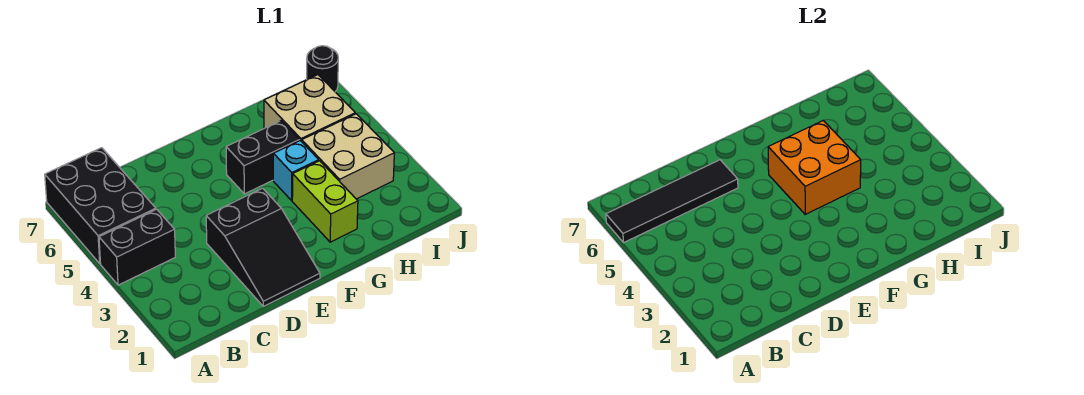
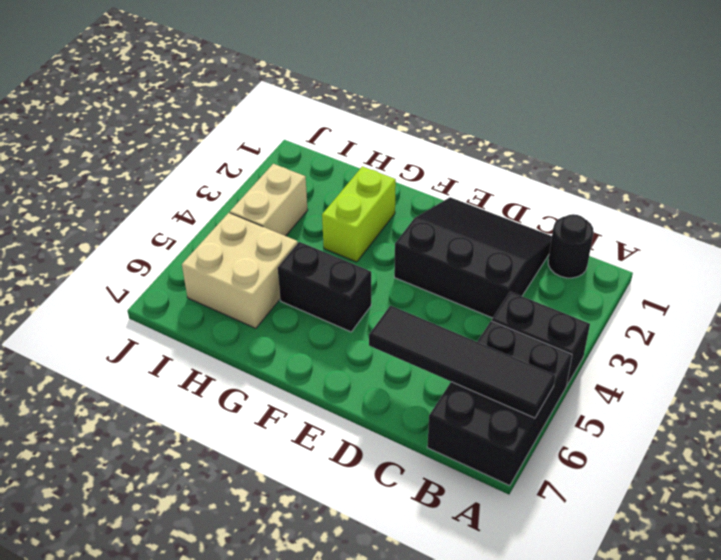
black slope D1:E3 level 1 top 3 -> black slope C1:E3 level 1 top 3
orange brick F4:G5 level 2 -> none
cyan brick G4 level 1 -> none
tan brick H3:I4 level 1 -> tan brick I3:I4 level 1
black round brick J7 level 1 -> black round brick B1 level 1

